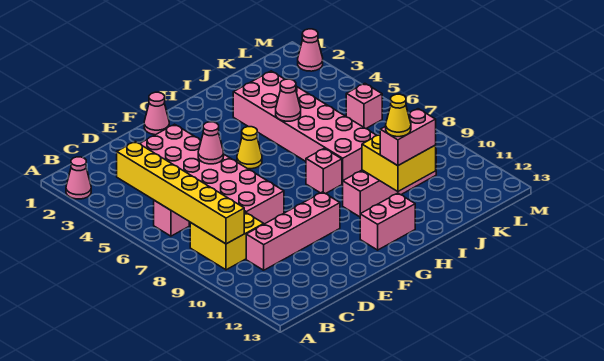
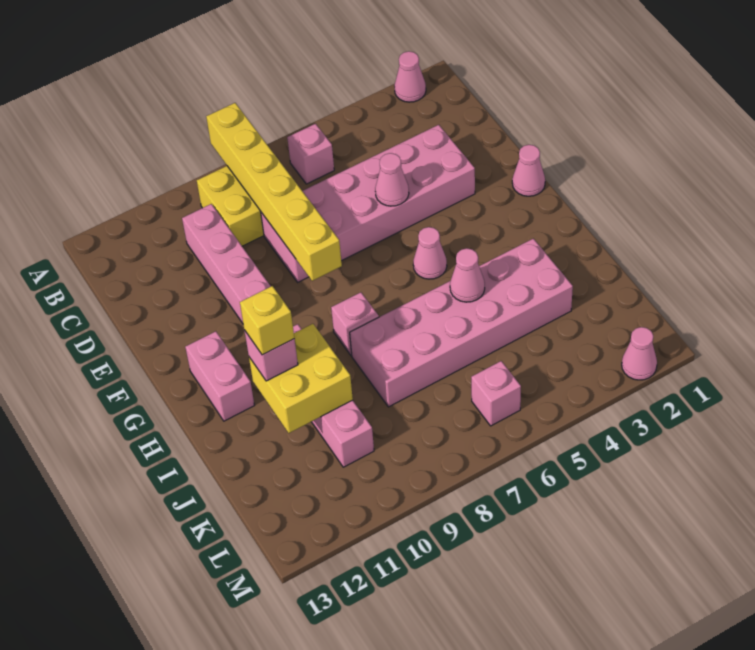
yellow brick B4:B9 level 2 -> yellow brick A8:F8 level 2
yellow cone G5 level 1 -> pink cone G5 level 1
pink brick I11:J11 level 3 -> pink brick I11 level 3
yellow cone I11 level 4 -> yellow brick I11 level 4

